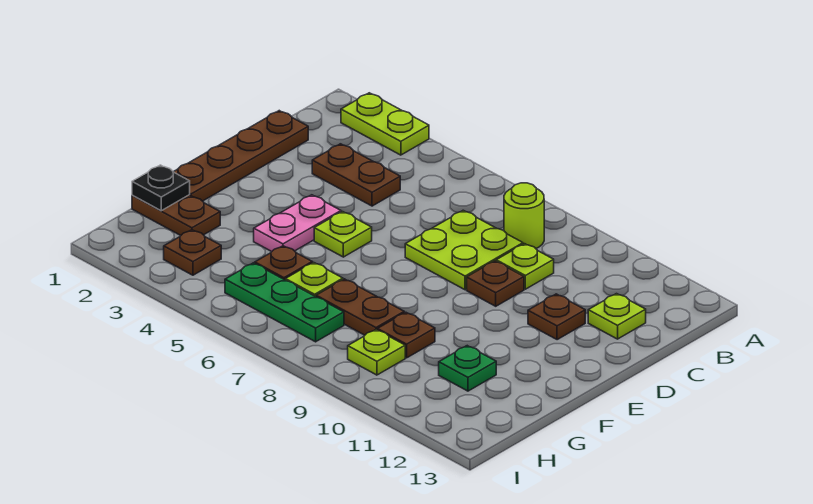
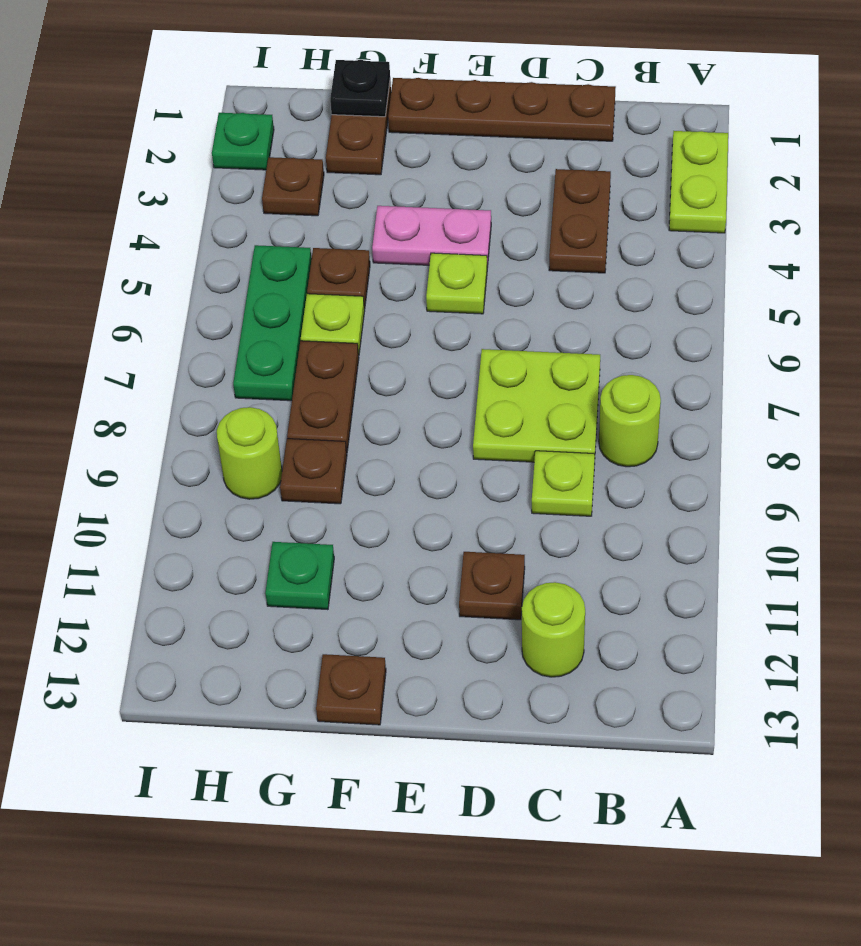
lime plate C12 level 1 -> lime round brick C12 level 1
brown plate D9 level 1 -> brown plate F13 level 1
lime plate H9 level 1 -> lime round brick H9 level 1
none -> green plate I2 level 1

